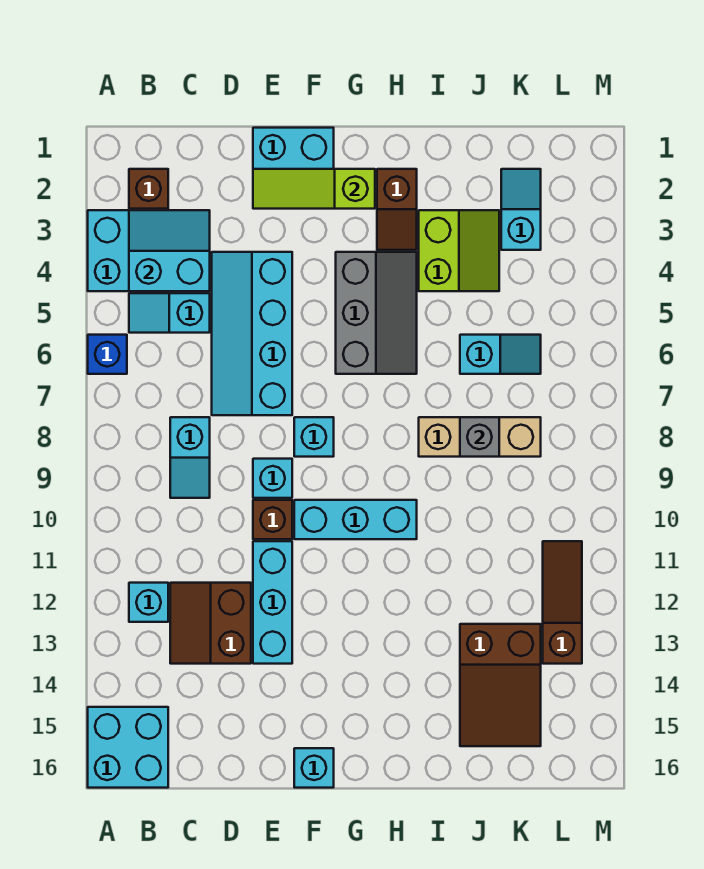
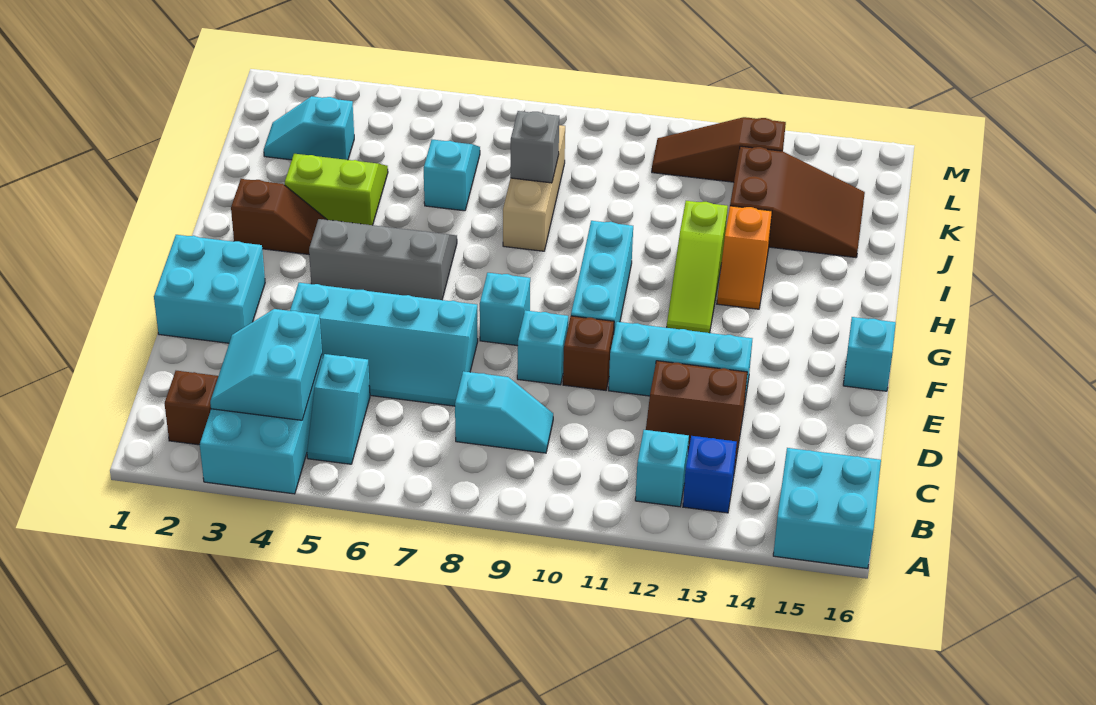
blue brick A6 level 1 -> blue brick B13 level 1
lime slope E2:G2 level 2 top G -> lime slope G12:I12 level 1 top I
none -> orange slope H13:I13 level 1 top I

